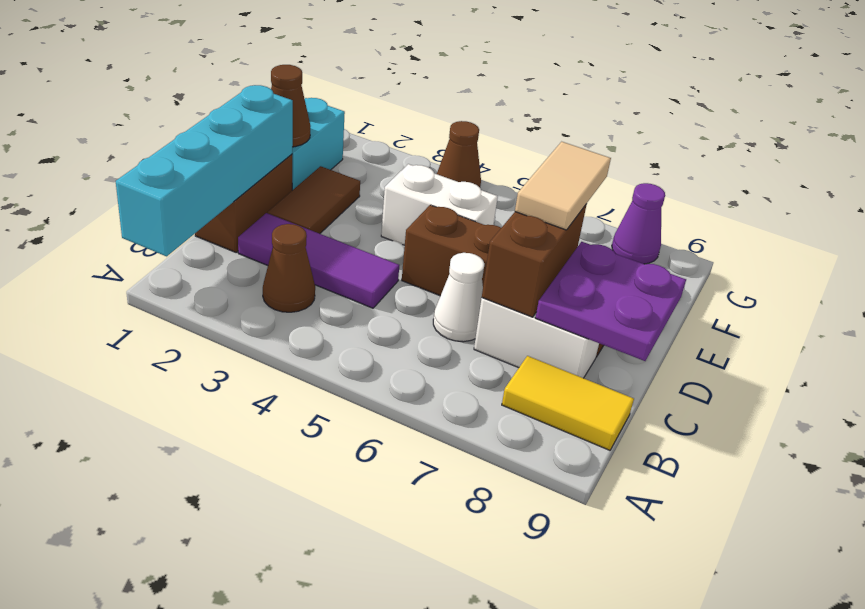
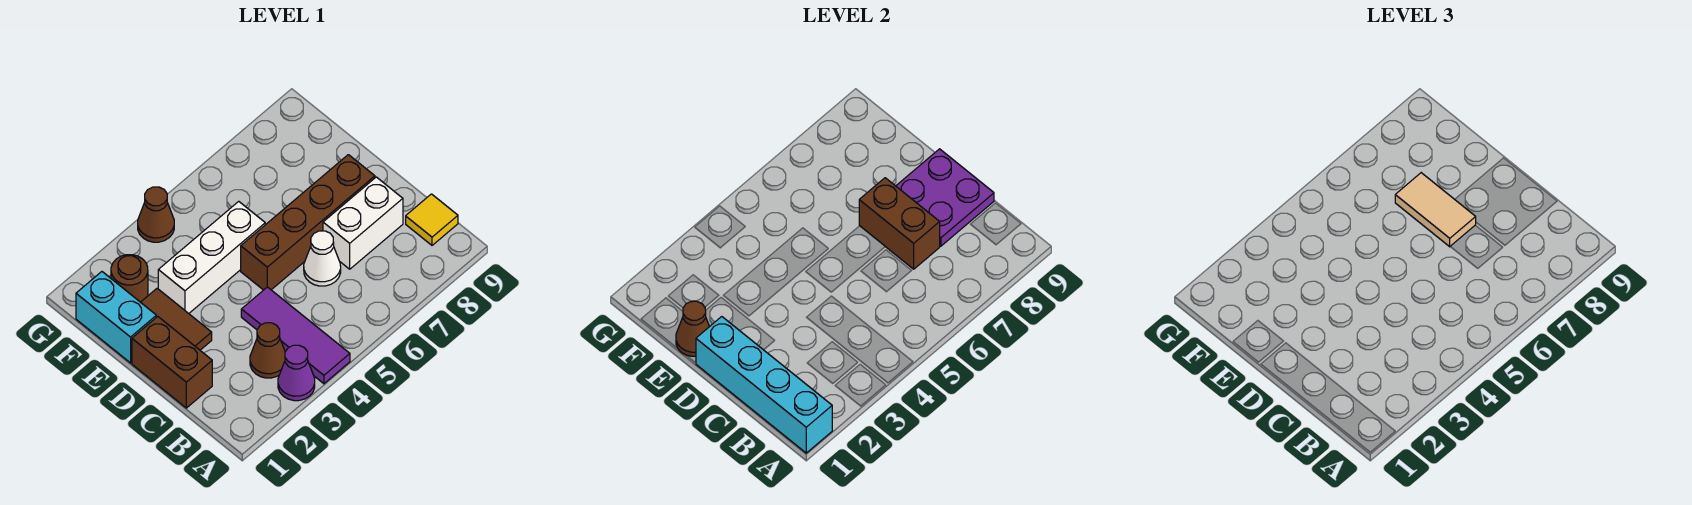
yellow tile B8:B9 level 1 -> yellow tile B9 level 1
purple tile C2:C4 level 1 -> purple tile A4:C4 level 1
white brick E4:E5 level 1 -> white brick E3:E5 level 1
none -> brown round brick F2 level 1
purple cone G8 level 1 -> purple cone A3 level 1

